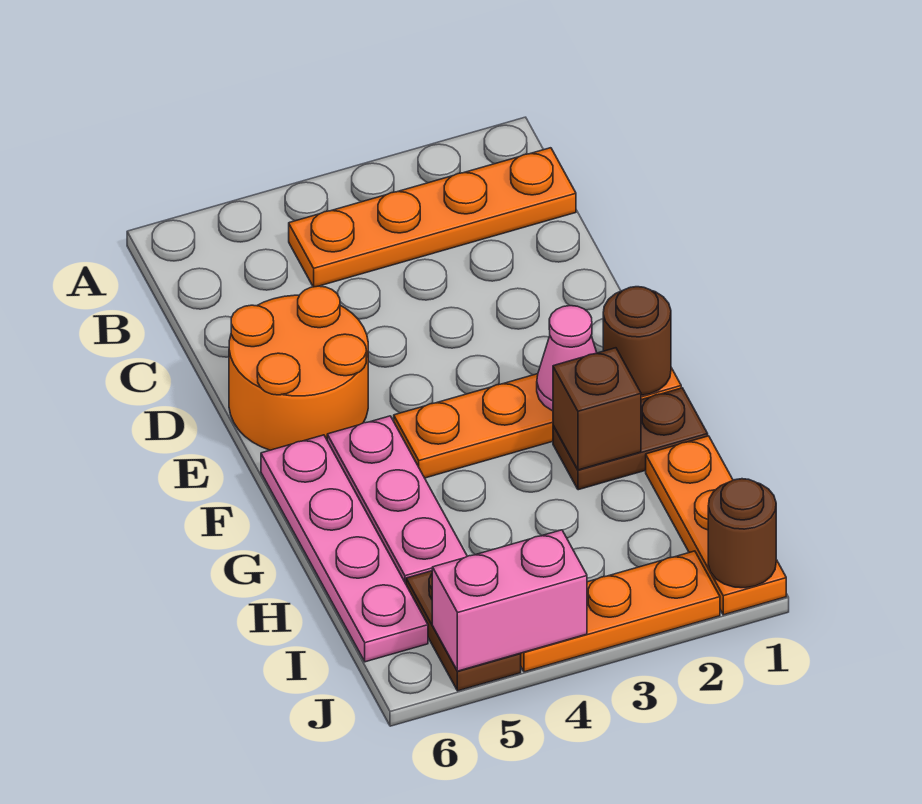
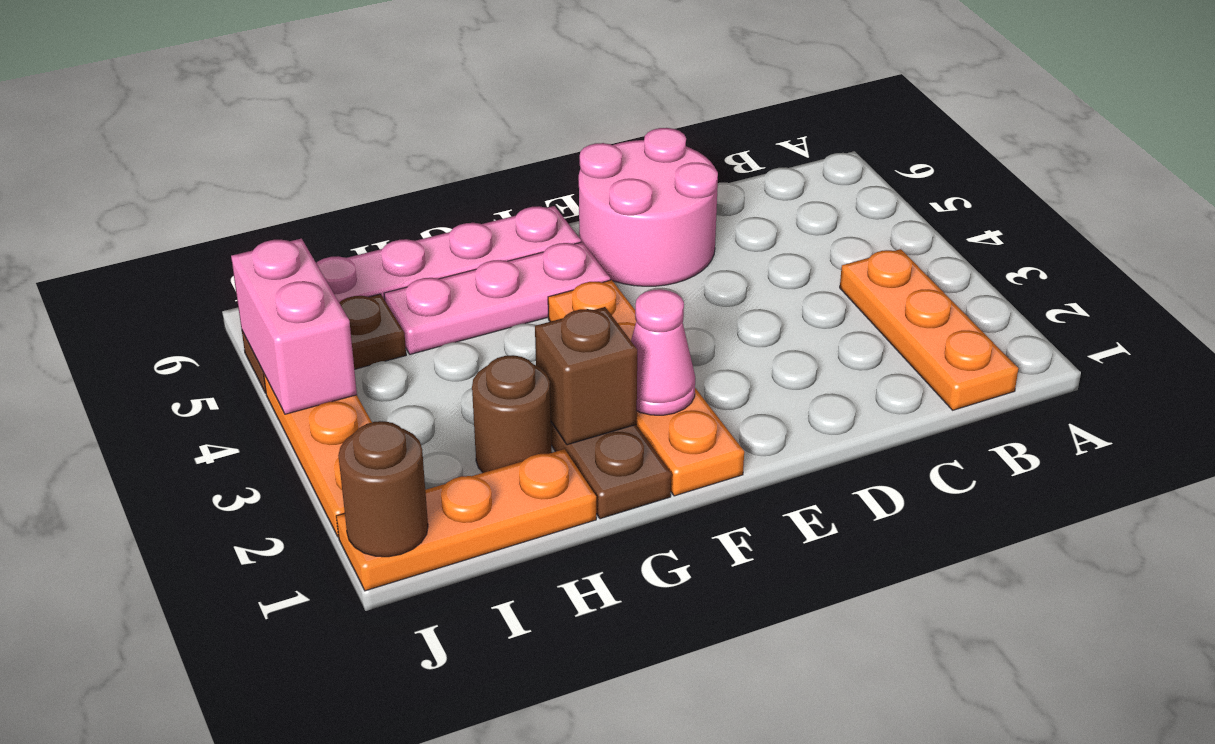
orange plate B1:B4 level 1 -> orange plate B1:B3 level 1
orange round brick D5:E6 level 1 -> pink round brick D5:E6 level 1
brown round brick F1 level 2 -> brown round brick H2 level 1

